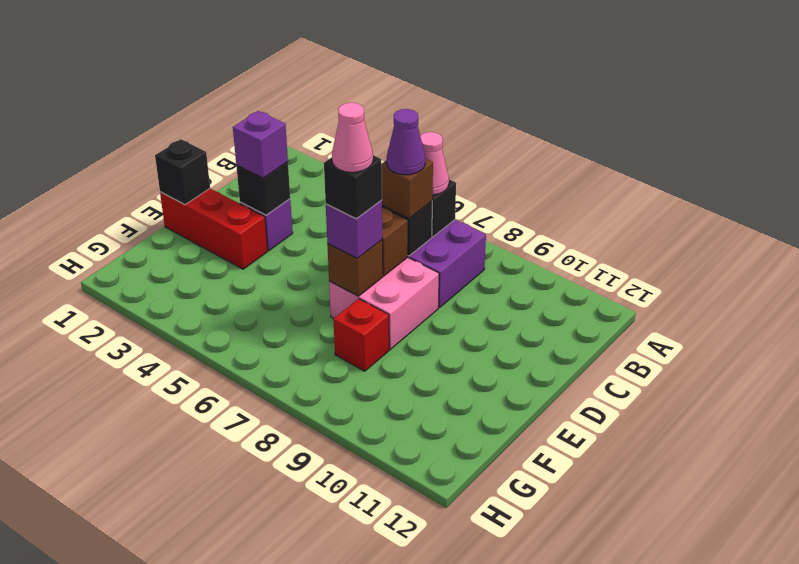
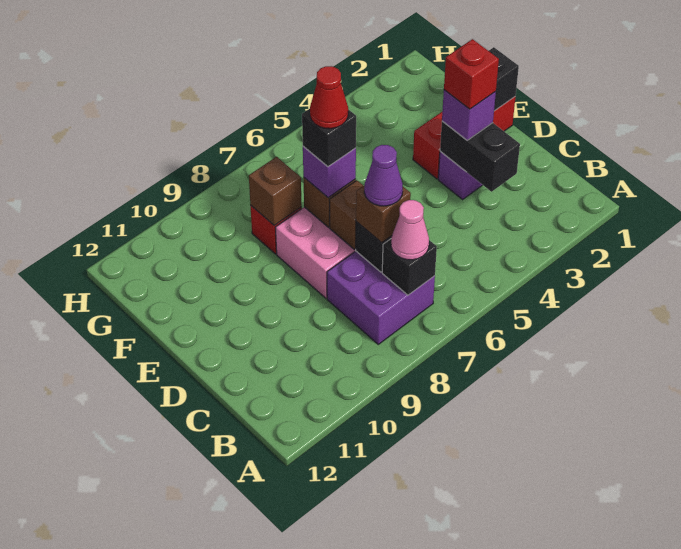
black brick D3 level 2 -> black brick C3:D3 level 2
none -> red brick D3 level 4
pink cone E7 level 5 -> red cone E7 level 5
none -> brown brick F8 level 2

